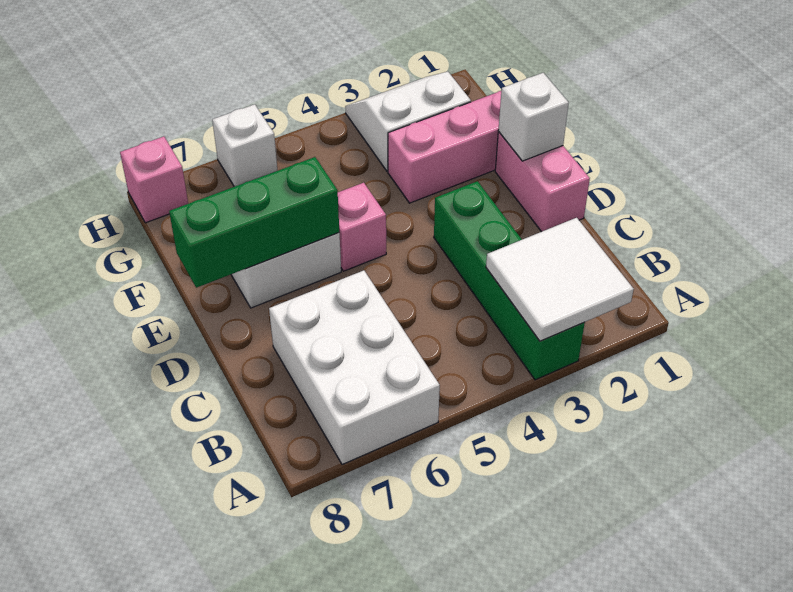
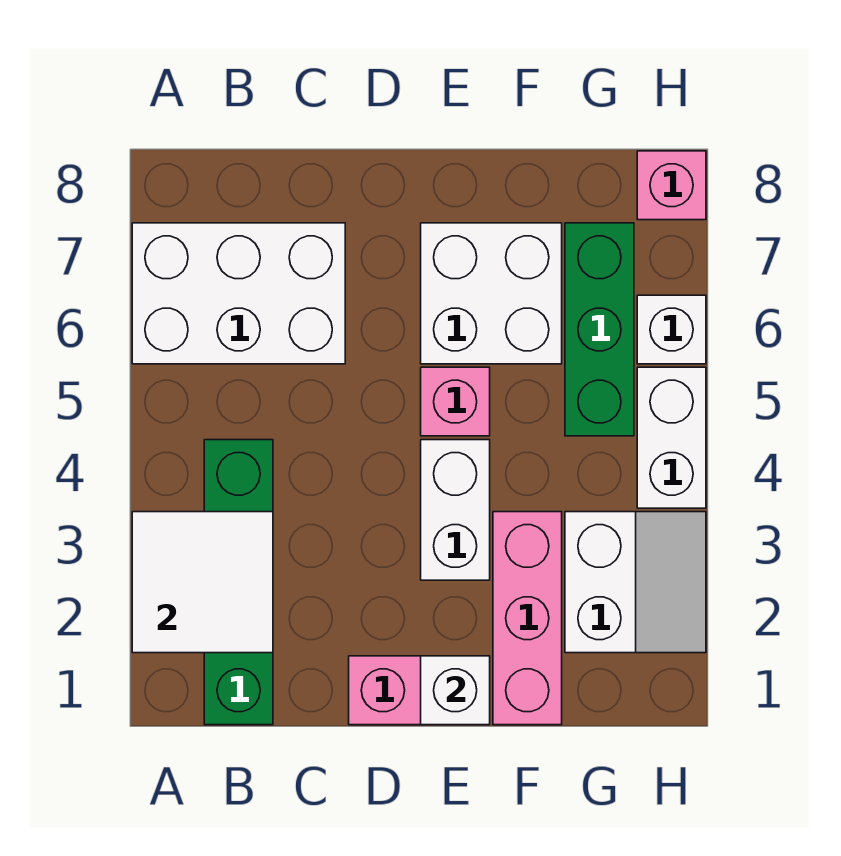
green brick A3:D3 level 1 -> green brick B1:B4 level 1
none -> white brick E3:E4 level 1
green brick E6:E8 level 2 -> green brick G5:G7 level 1
none -> white brick H4:H5 level 1

